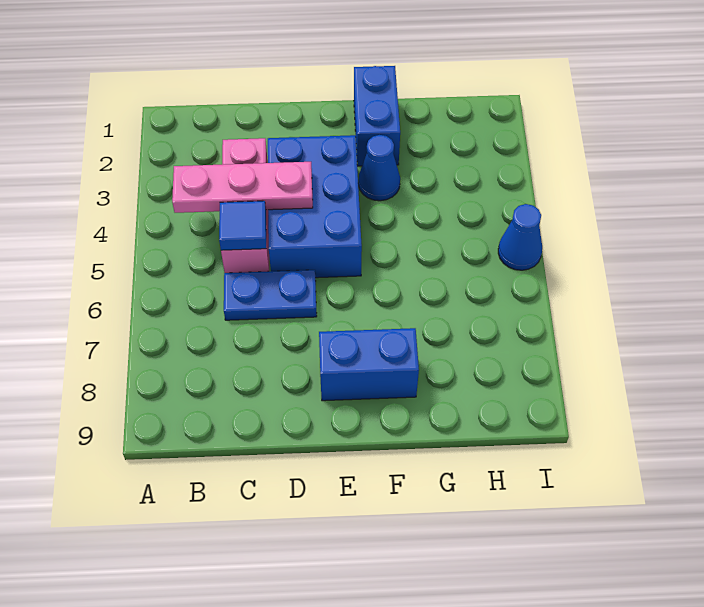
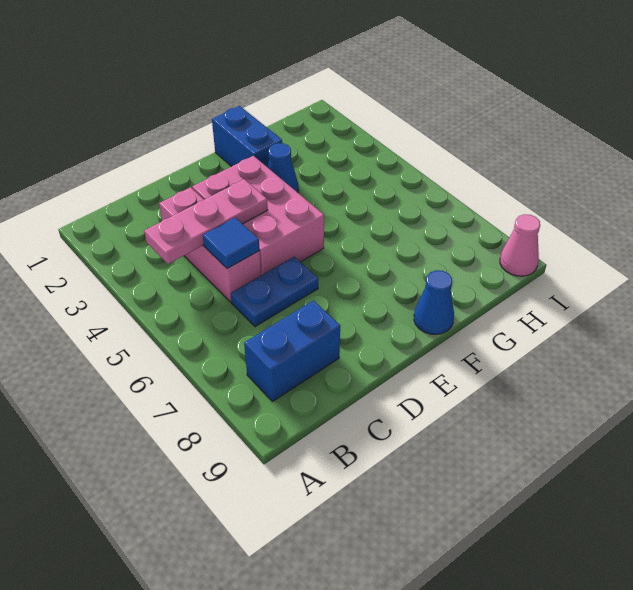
blue brick D3:E5 level 1 -> pink brick D3:E5 level 1
blue brick E8:F8 level 1 -> blue brick B8:C8 level 1
blue cone I5 level 1 -> blue cone F9 level 1
none -> pink cone I9 level 1

